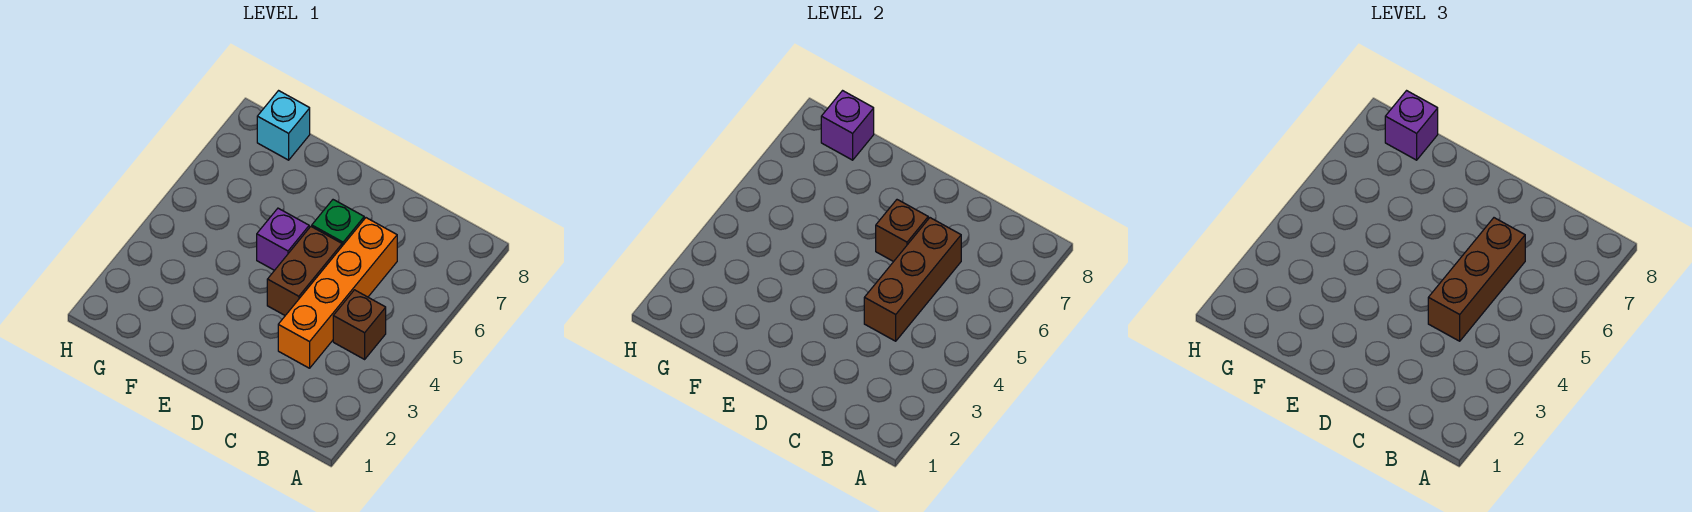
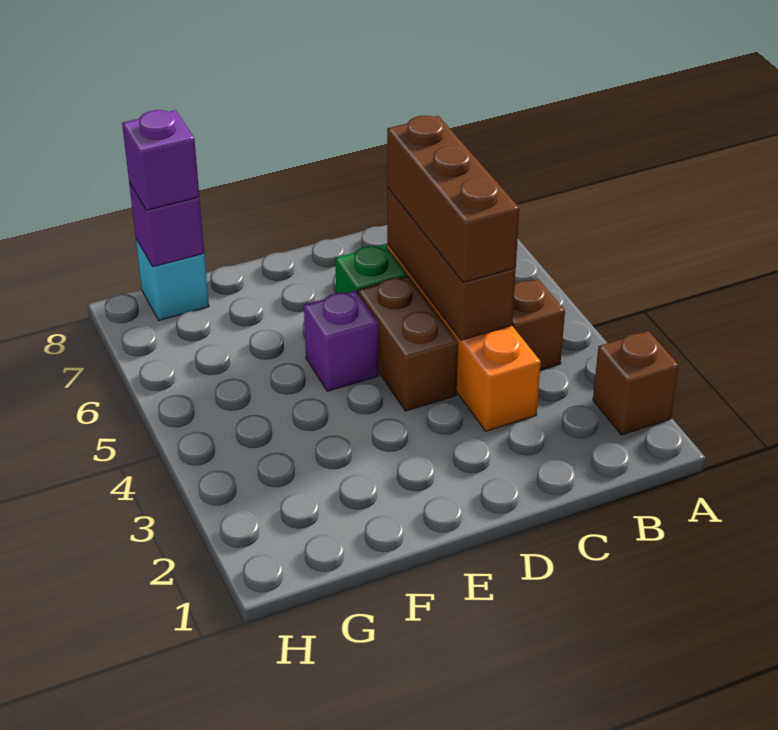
brown brick D6 level 2 -> brown brick A2 level 1

